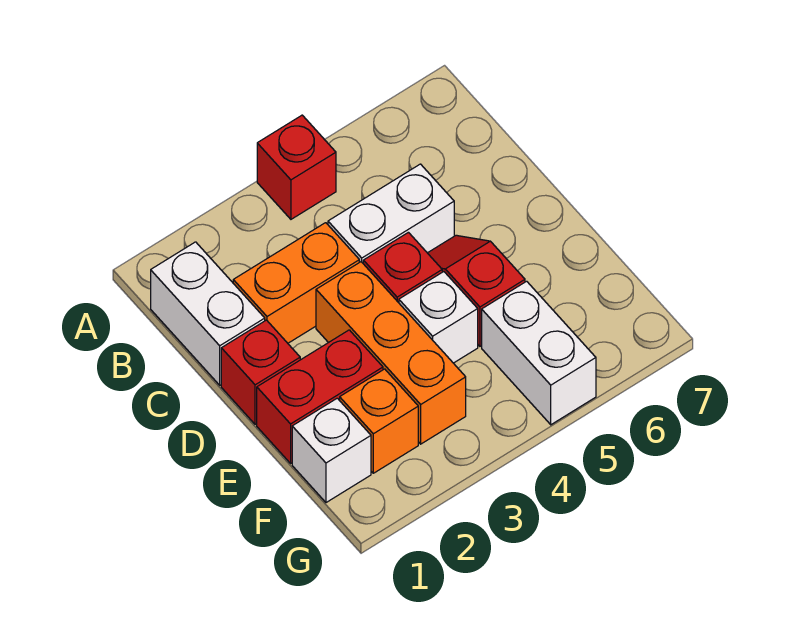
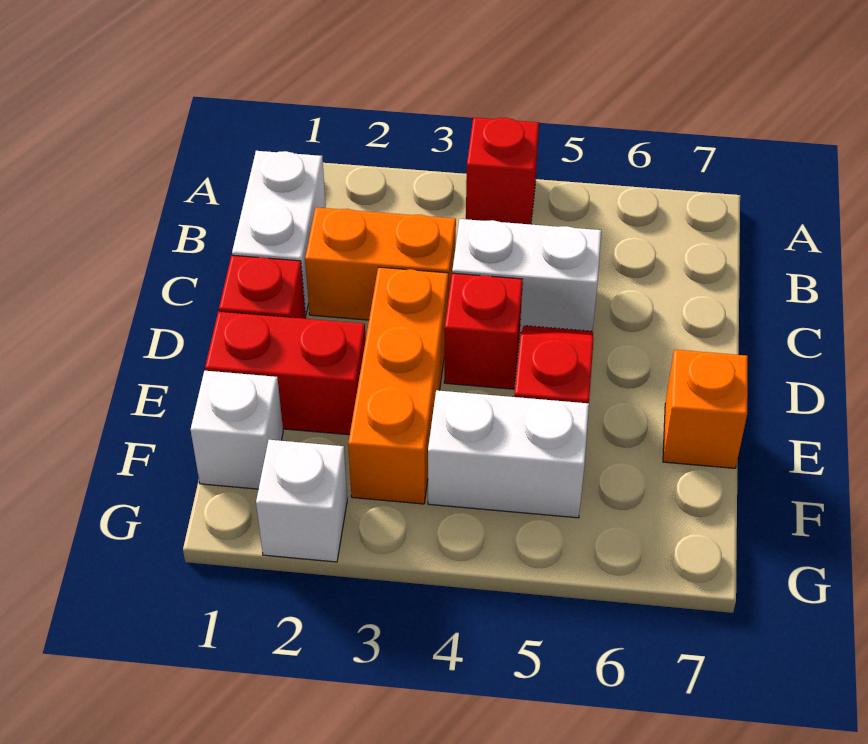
white brick E4 level 1 -> white brick G2 level 1
orange brick F2 level 1 -> orange brick E7 level 1
white brick F5:G5 level 1 -> white brick F4:F5 level 1

